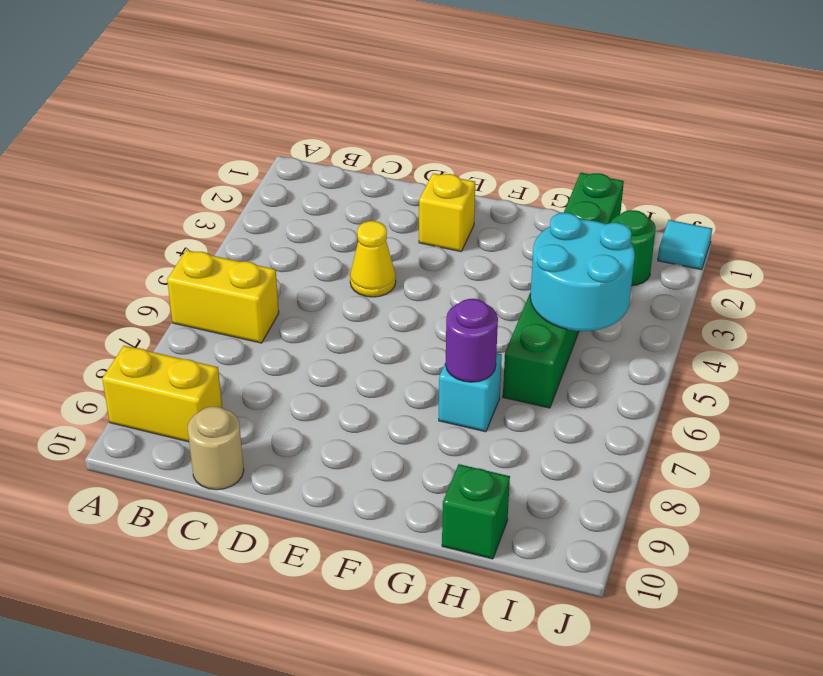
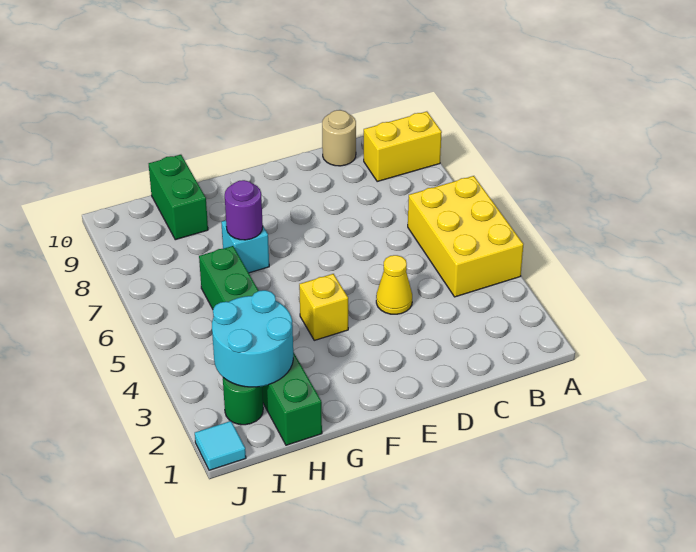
yellow brick A6:B6 level 1 -> yellow brick A4:B6 level 1
yellow brick E2 level 1 -> yellow brick F4 level 1
cyan round brick H4:I5 level 2 -> cyan round brick H2:I3 level 2
green brick H10 level 1 -> green brick H9:H10 level 1

